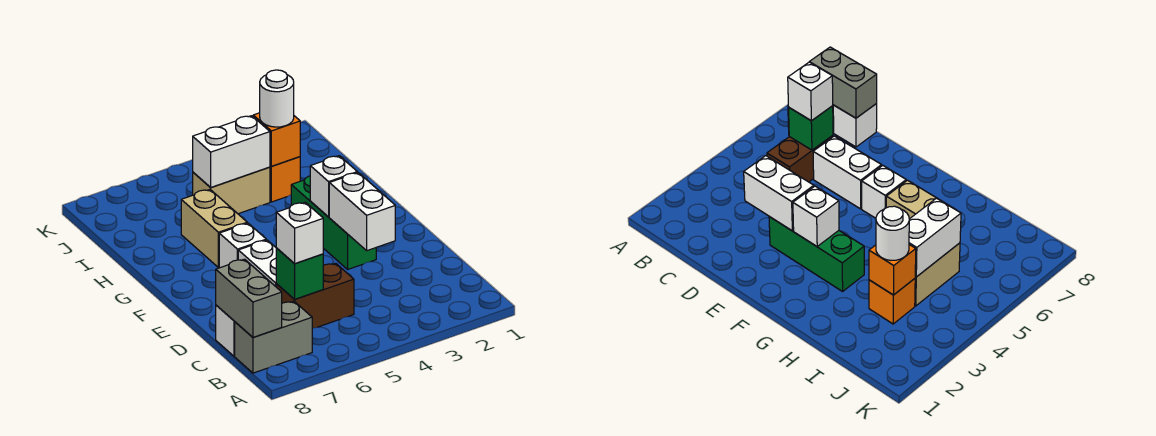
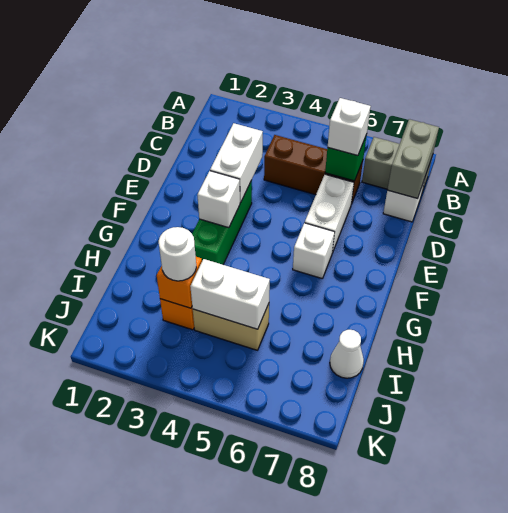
brown brick C5:C6 level 1 -> brown brick C4:C6 level 1
tan brick G6:H6 level 1 -> none
none -> white cone I8 level 1

